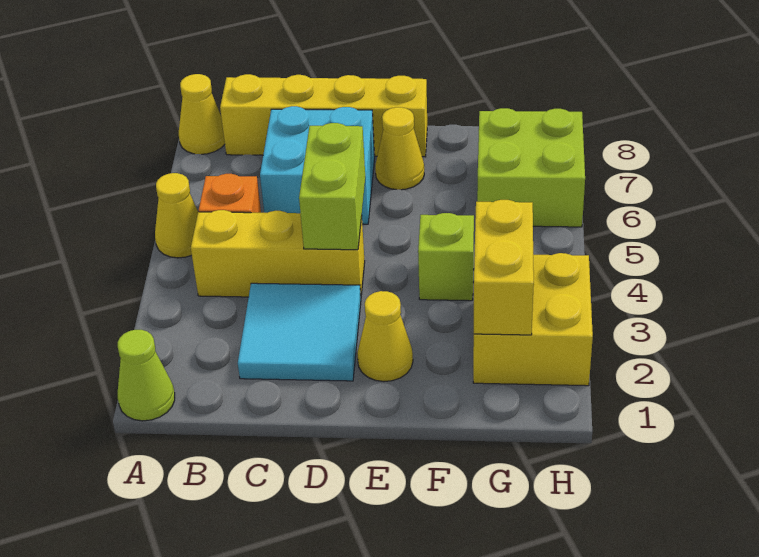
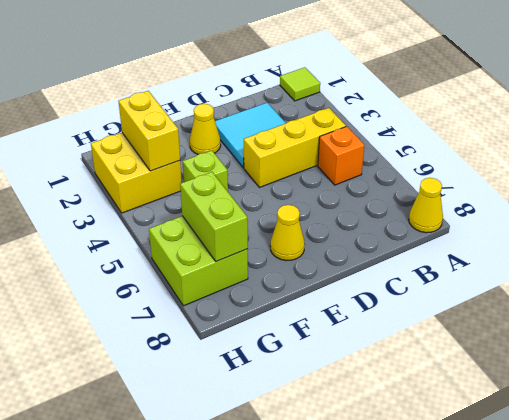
lime cone A1 level 1 -> lime tile A1 level 1
yellow cone A5 level 1 -> none
yellow brick B8:E8 level 1 -> none
cyan brick C6:D7 level 1 -> none
lime brick D4:D5 level 2 -> lime brick G6:G7 level 2

